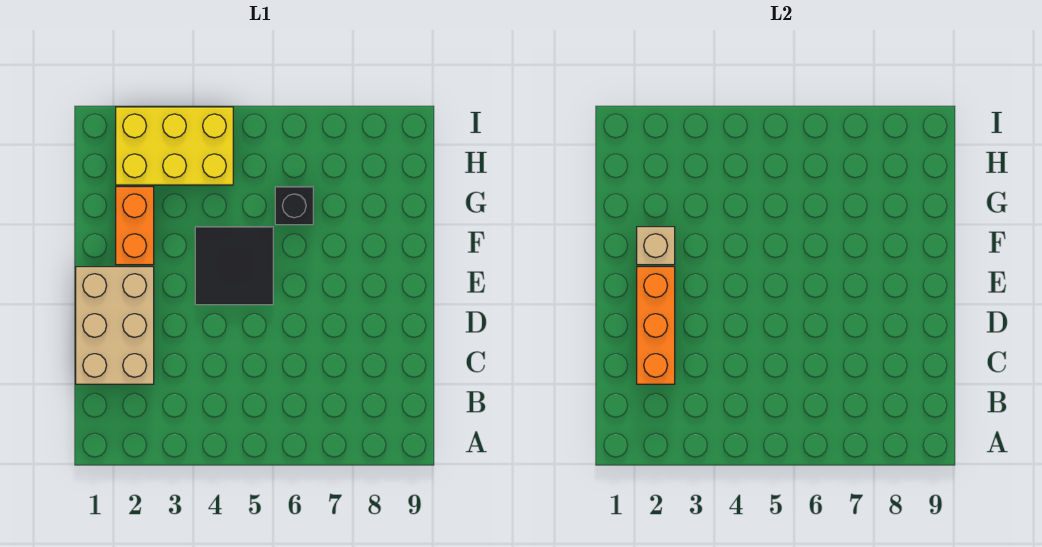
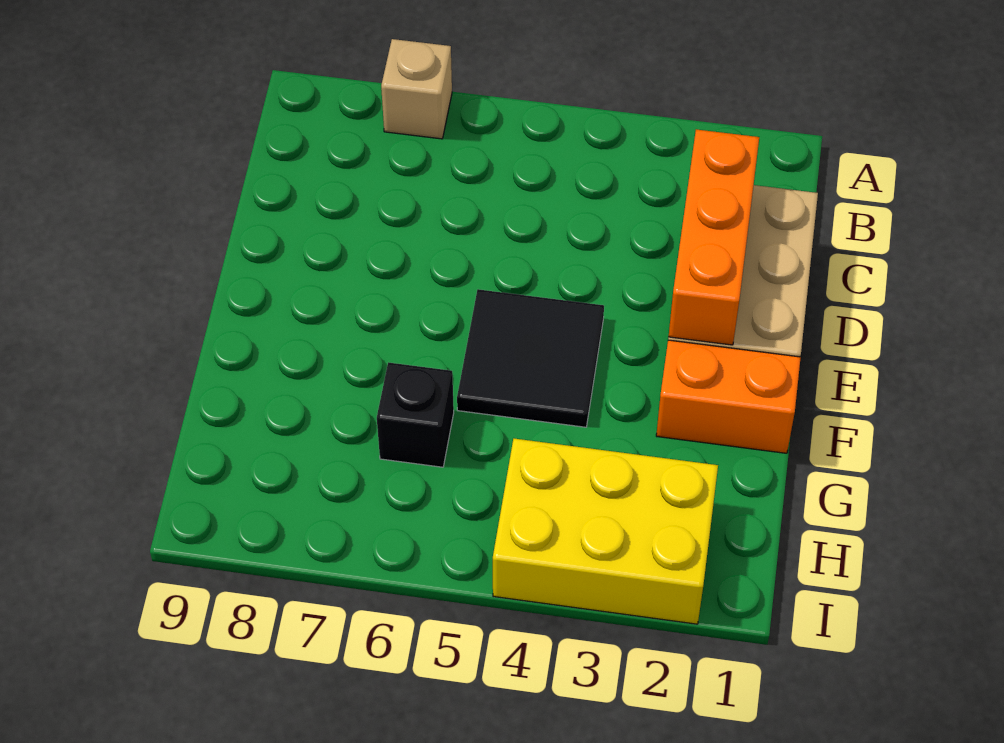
orange brick F2:G2 level 1 -> orange brick F1:F2 level 1
tan brick F2 level 2 -> tan brick A7 level 1

